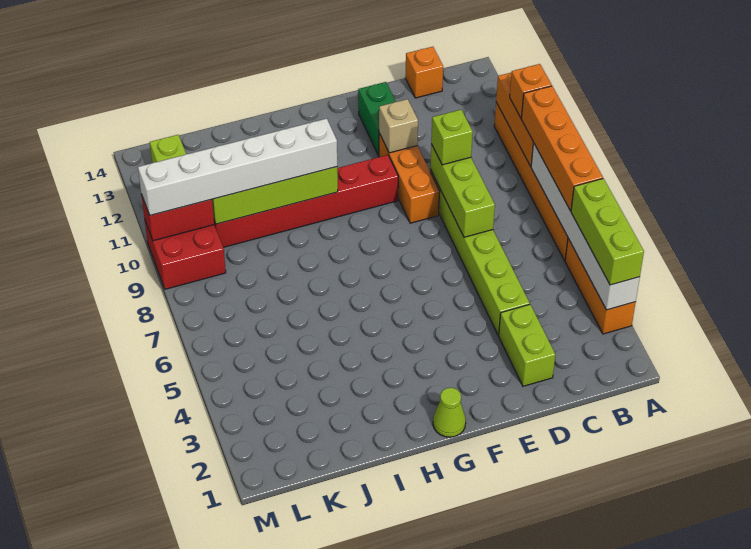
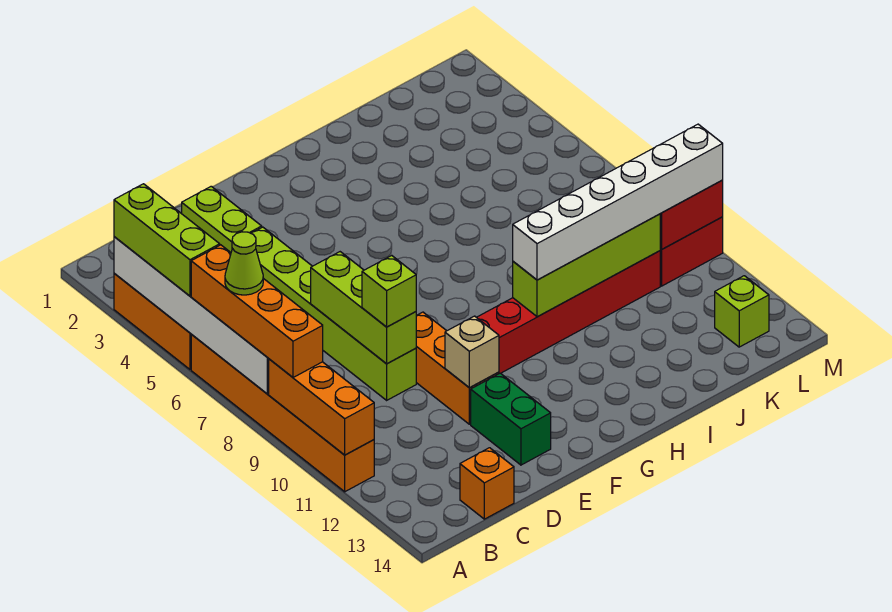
orange brick A10 level 3 -> none
lime cone G1 level 1 -> lime cone A7 level 4

